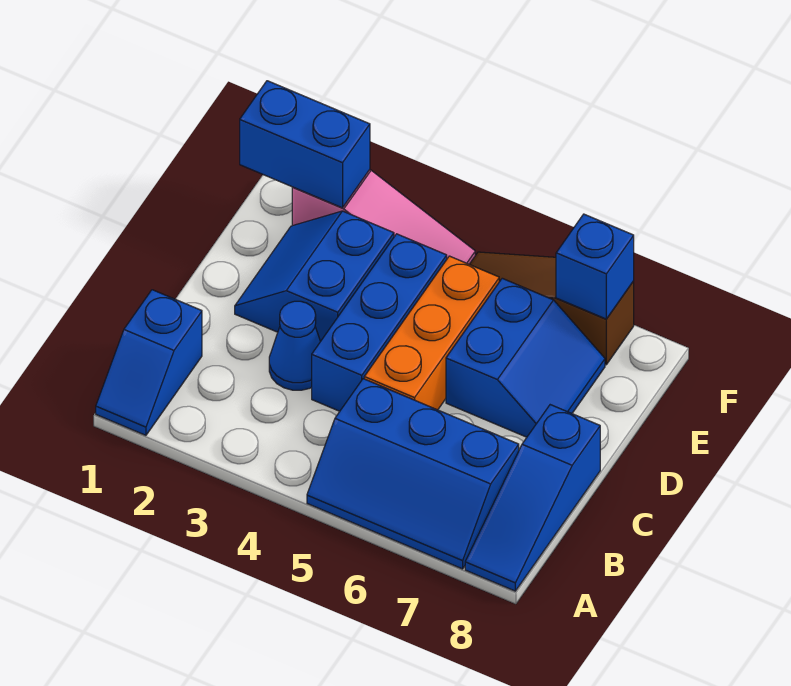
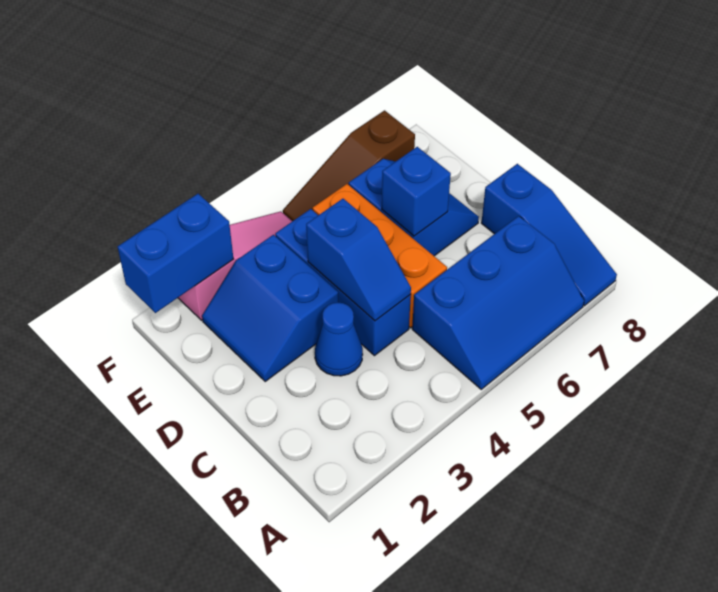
blue slope A1:B1 level 1 top B -> blue slope C4:D4 level 2 top D
blue brick F7 level 2 -> blue brick D6 level 2

